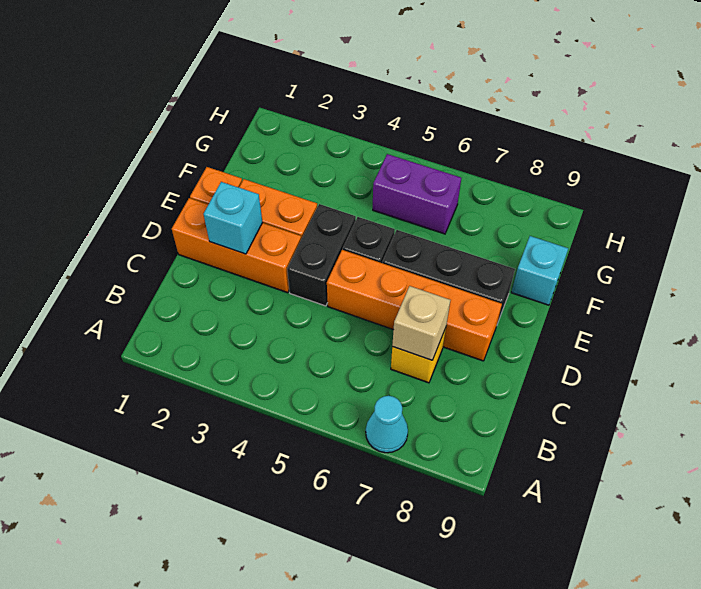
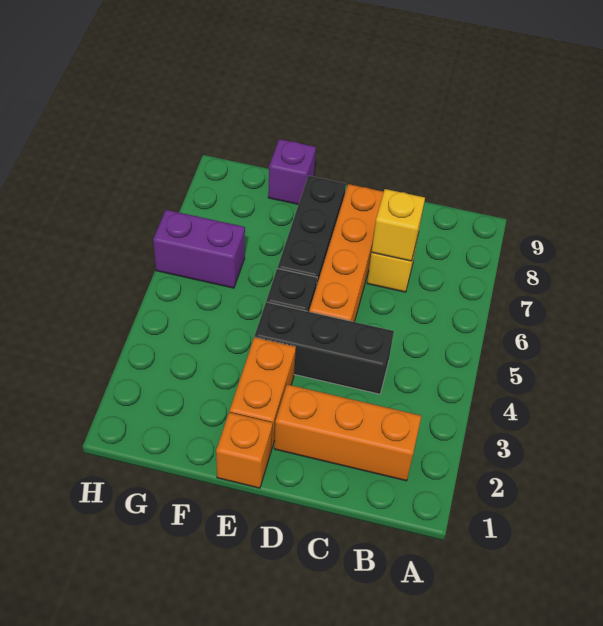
cyan cone A7 level 1 -> none
tan brick C7 level 2 -> yellow brick C7 level 2
orange brick D1:D3 level 1 -> orange brick B2:D2 level 1
cyan brick D2 level 2 -> none
black brick D4:E4 level 1 -> black brick C4:E4 level 1
cyan brick F9 level 1 -> purple brick F9 level 1
purple brick G5:G6 level 1 -> purple brick G6:H6 level 1

